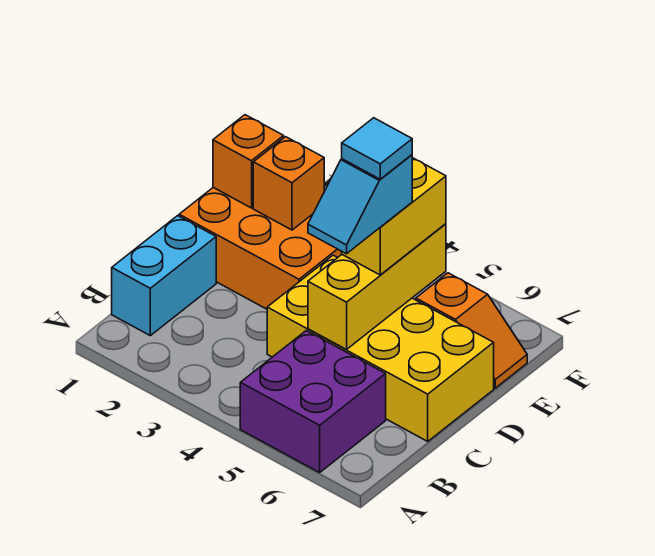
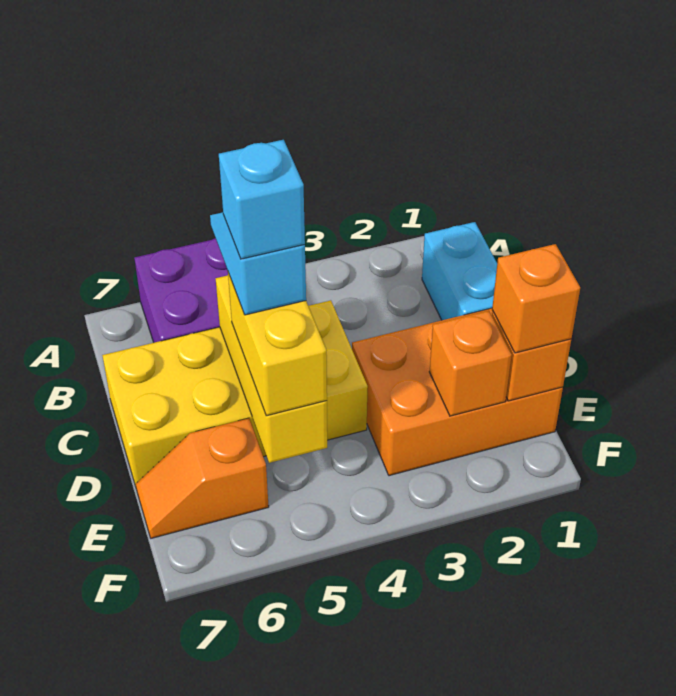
cyan tile D5 level 5 -> cyan brick D5 level 5
none -> orange brick E1 level 3

